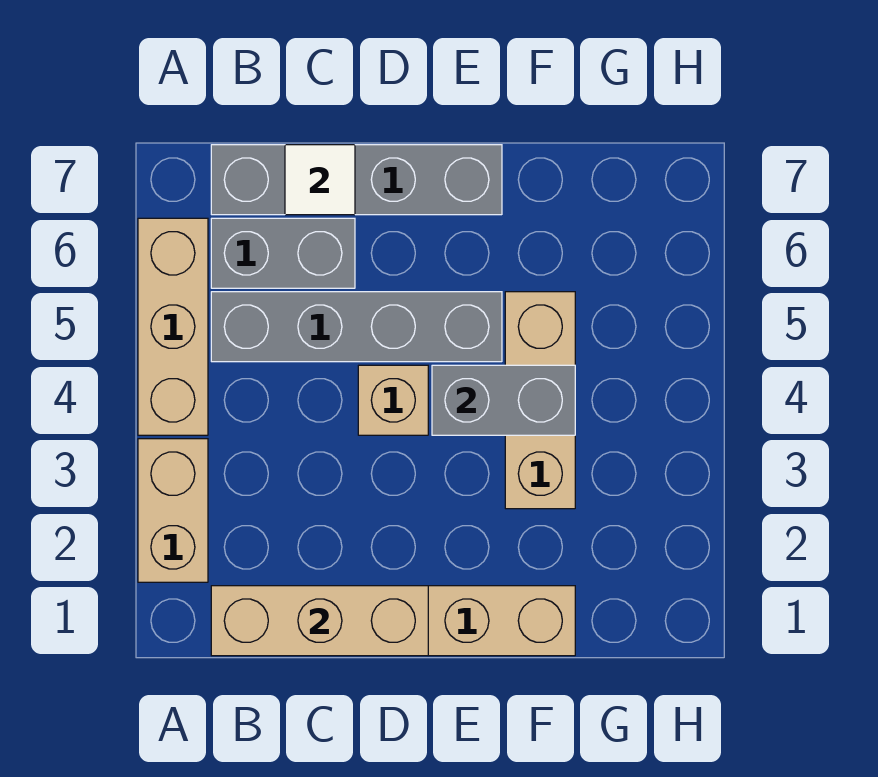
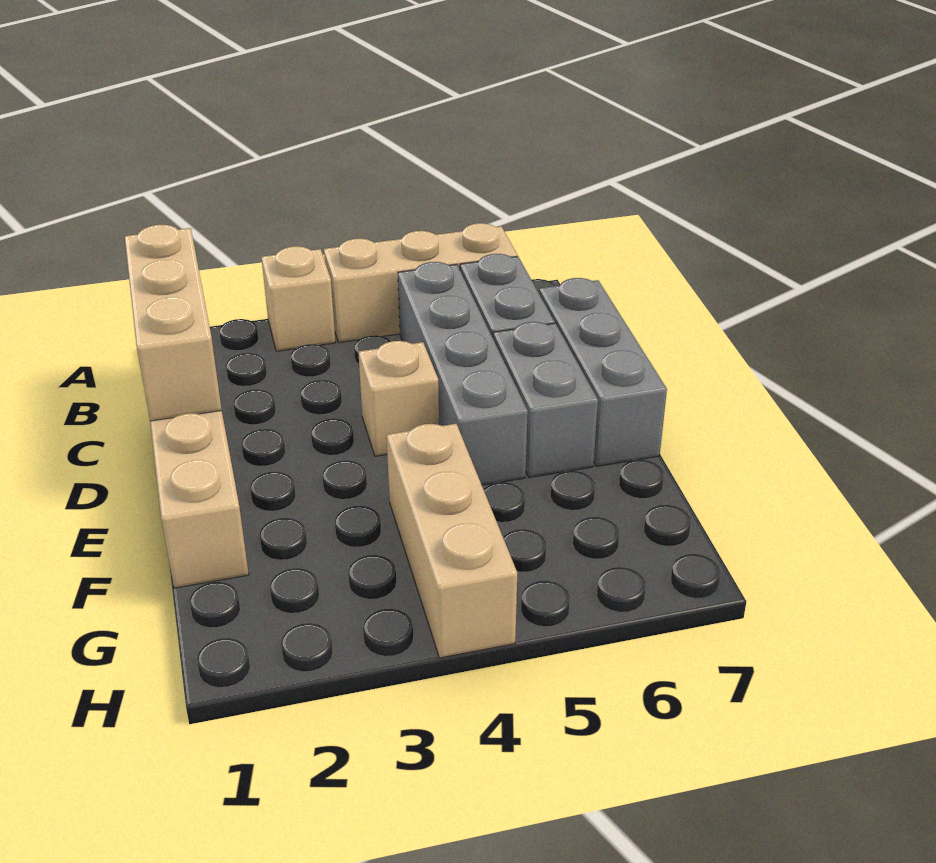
tan brick A2:A3 level 1 -> tan brick A3 level 1
grey brick B7:E7 level 1 -> grey brick C7:E7 level 1
white tile C7 level 2 -> none
grey brick E4:F4 level 2 -> grey brick D6:E6 level 1
tan brick F3:F5 level 1 -> tan brick F4:H4 level 1

